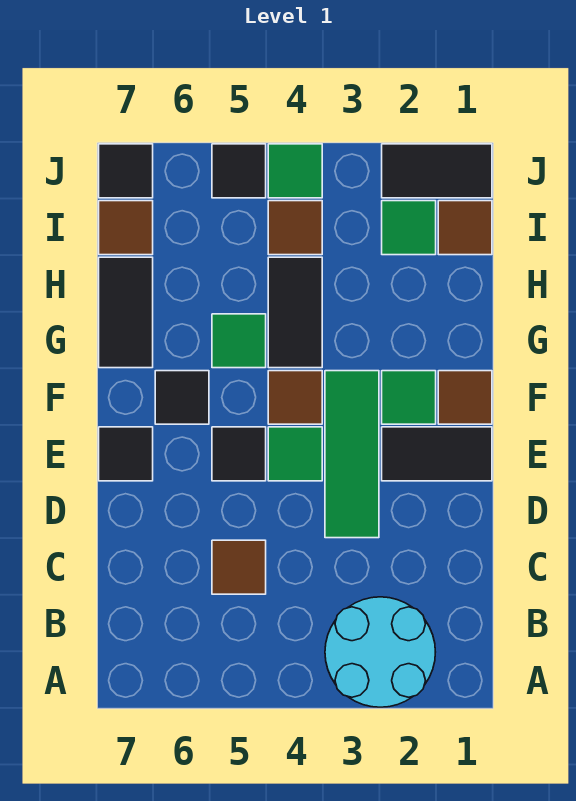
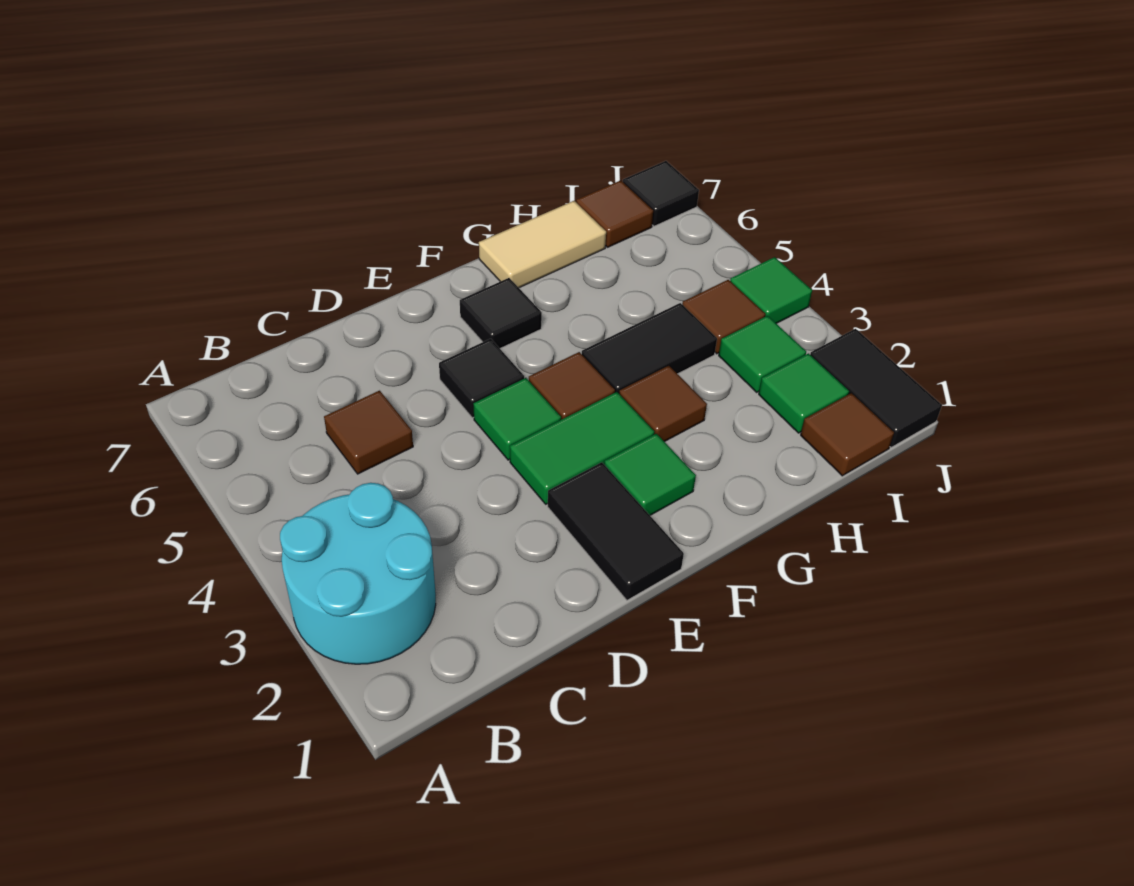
green tile D3:F3 level 1 -> green tile E3:F3 level 1
black tile E7 level 1 -> none
brown tile F1 level 1 -> brown tile G3 level 1
green tile G5 level 1 -> green tile I3 level 1
black tile G7:H7 level 1 -> tan tile G7:H7 level 1
black tile J5 level 1 -> none

